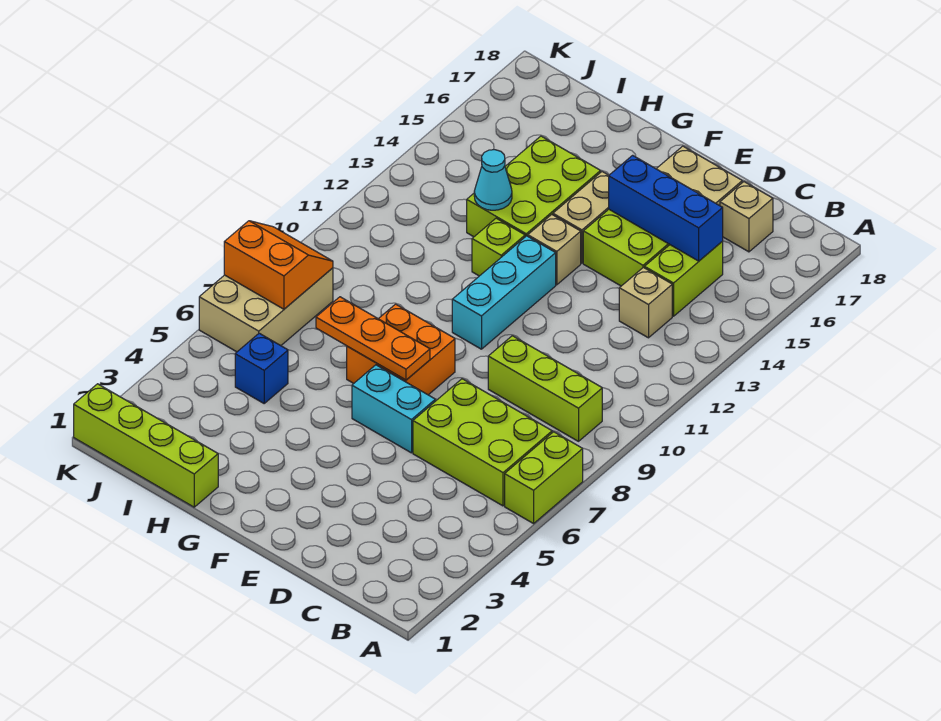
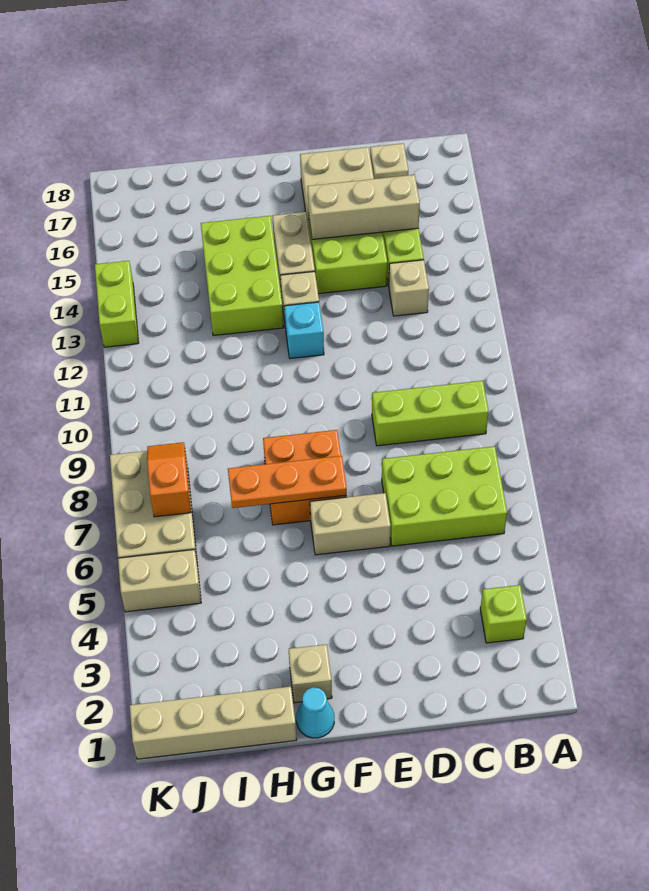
lime brick A6:A7 level 1 -> lime brick K13:K14 level 1
blue brick C15:E15 level 2 -> tan brick C15:E15 level 2
cyan brick E6:F6 level 1 -> tan brick E6:F6 level 1
cyan brick F10:F12 level 1 -> cyan brick F12 level 1
none -> tan brick G2 level 1
lime brick G12 level 1 -> lime brick B3 level 1
lime brick H1:K1 level 1 -> tan brick H1:K1 level 1
cyan cone H13 level 2 -> cyan cone G1 level 1
blue brick I5 level 1 -> none
none -> tan brick J5:K5 level 1
orange slope J7:K8 level 2 top 7 -> orange slope J7:J8 level 2 top 7

